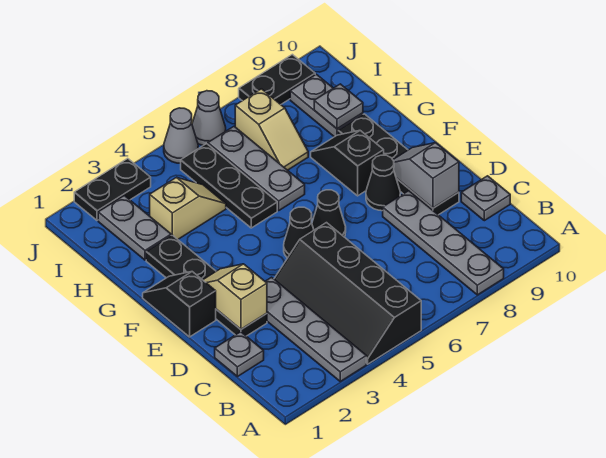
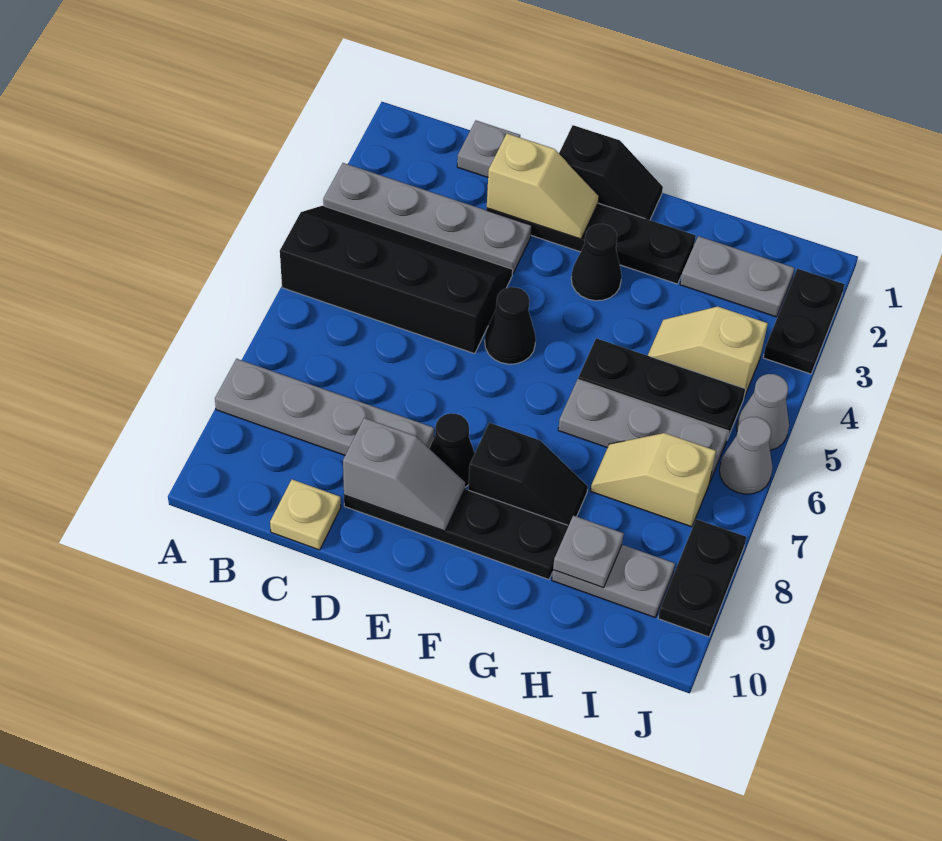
grey plate C10 level 1 -> tan plate C10 level 1
black cone E6 level 1 -> black cone F3 level 1
tan slope H3:H4 level 1 top 3 -> tan slope H4:I4 level 1 top I

